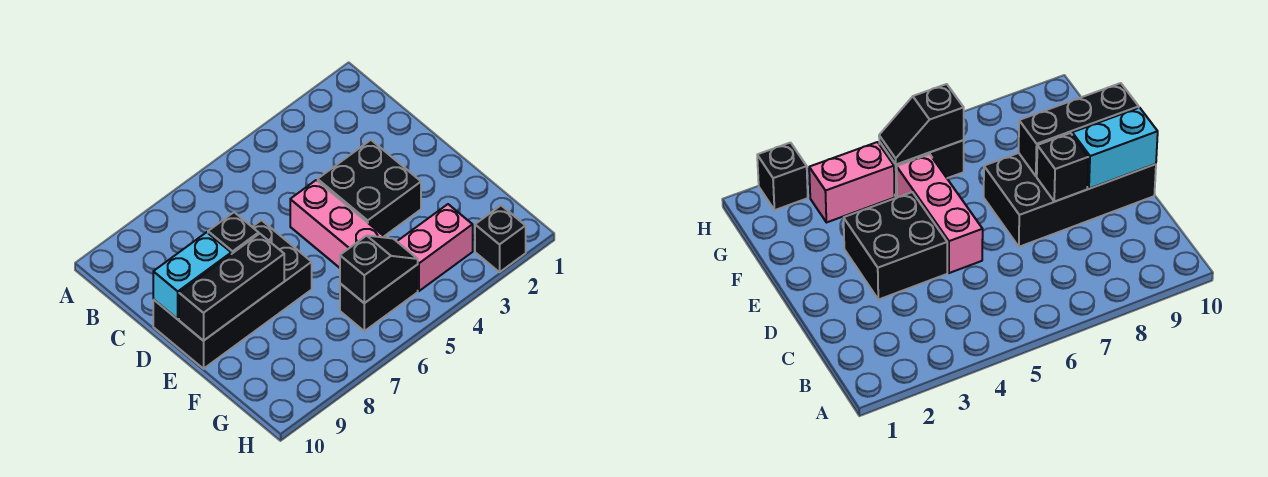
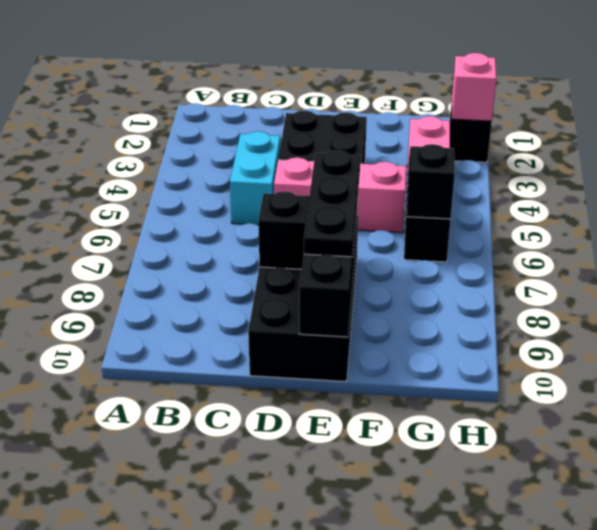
cyan brick D9:D10 level 2 -> cyan brick C4:C5 level 1
none -> black plate E7:E9 level 3
none -> pink brick H2 level 2

